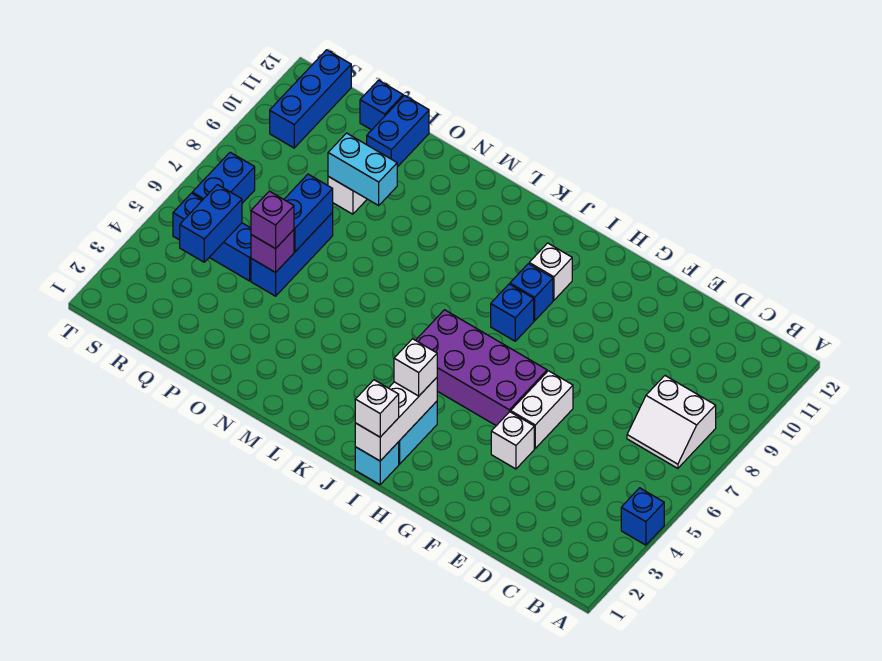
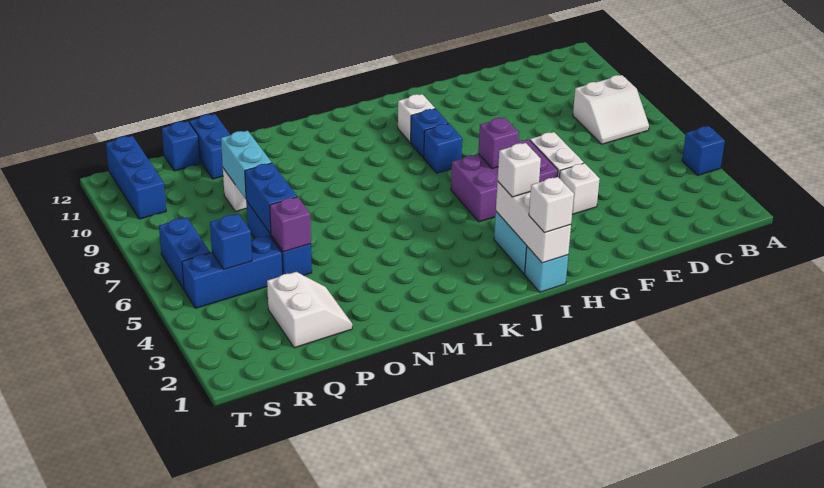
purple brick G5:J6 level 1 -> purple brick G5:I6 level 1
cyan brick O9:P9 level 2 -> cyan brick P8:P9 level 2
none -> white slope P2:Q3 level 1 top Q
purple brick P5 level 3 -> purple brick H6 level 2
blue brick R4:R5 level 2 -> blue brick R5 level 2

